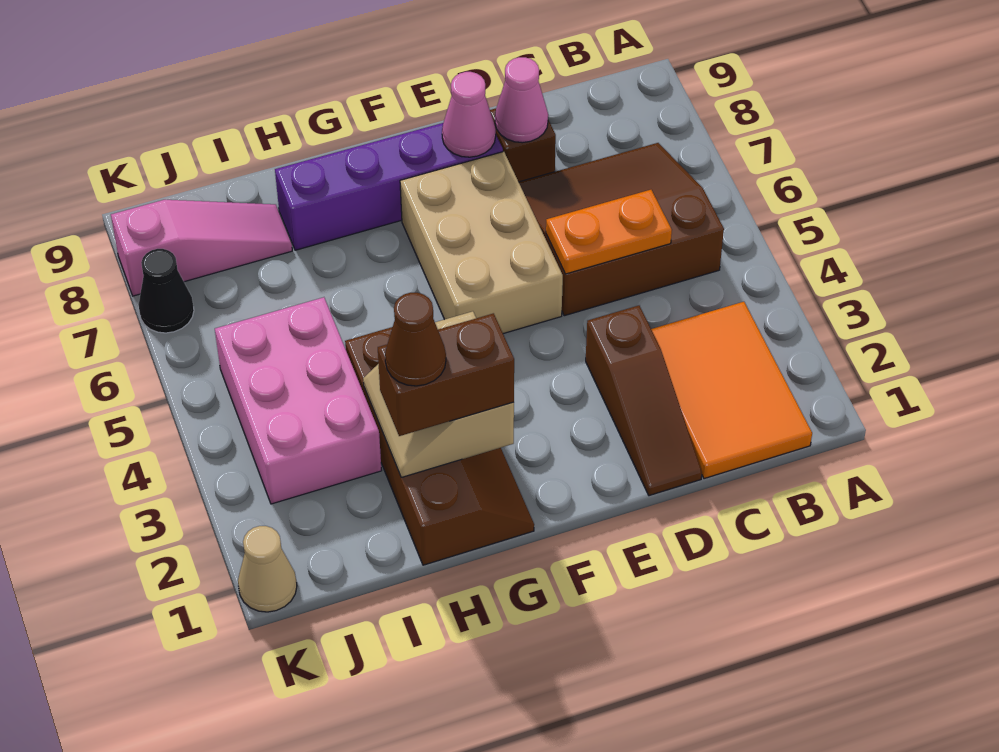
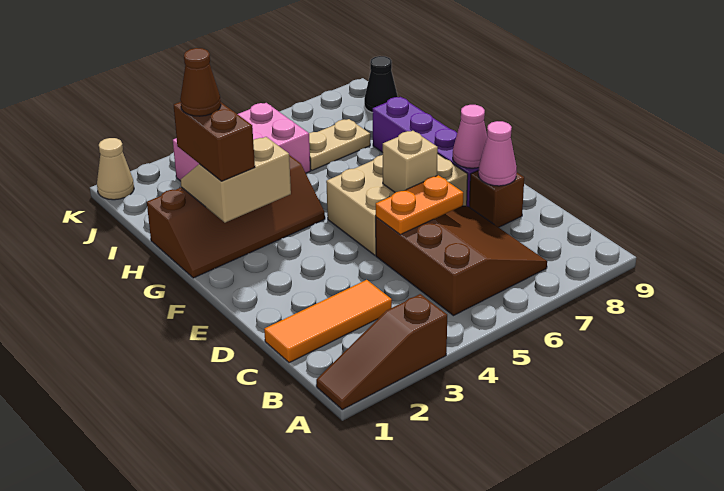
orange tile B1:C3 level 1 -> orange tile C1:C3 level 1
orange plate C5:D5 level 2 -> orange plate D5:D6 level 2
brown slope D1:D3 level 1 top 3 -> brown slope A1:A3 level 1 top 3
none -> tan brick E6 level 2
none -> tan plate I6:I7 level 1
pink slope I8:K8 level 1 top K -> none
black cone K7 level 1 -> black cone J9 level 1

